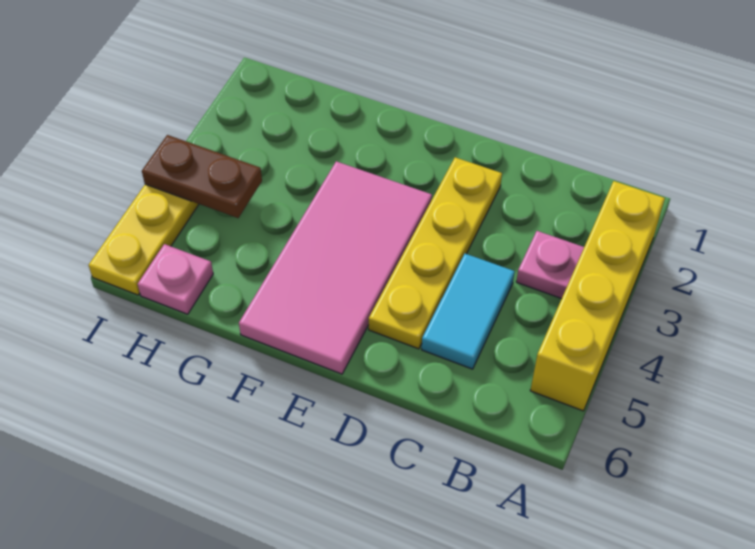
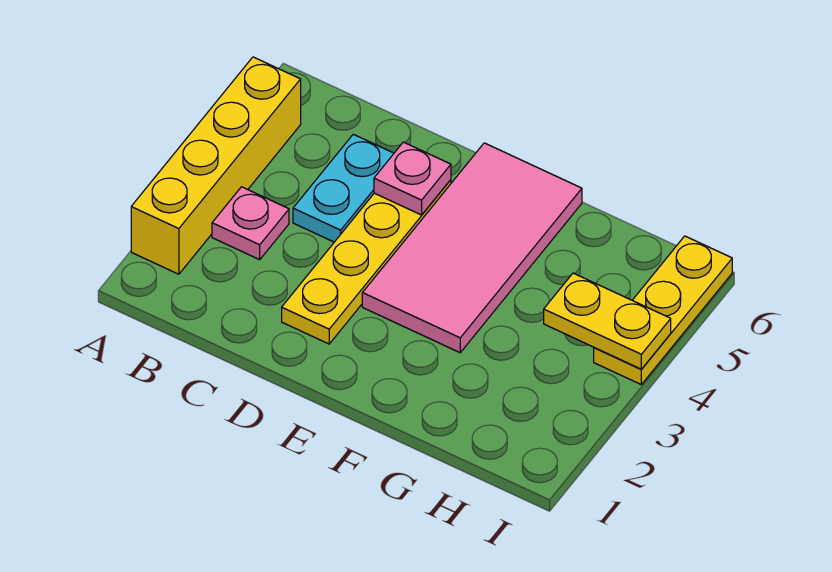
cyan tile C4:C5 level 1 -> cyan plate C4:C5 level 1
brown plate H4:I4 level 2 -> yellow plate H4:I4 level 2
pink plate H6 level 1 -> pink plate D5 level 2

